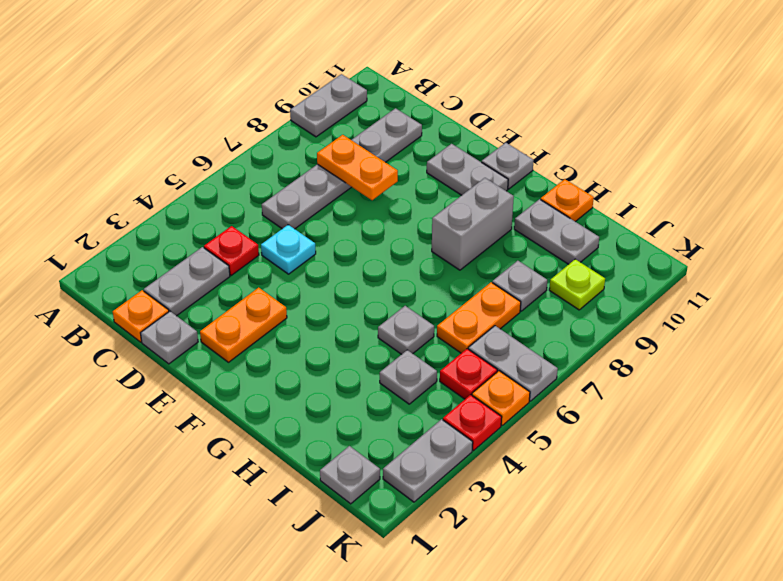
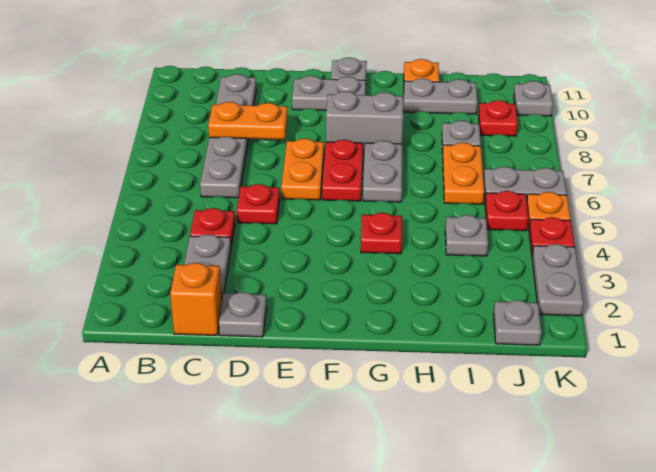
grey plate A9:A10 level 1 -> grey plate G6:G7 level 1
orange plate C1 level 1 -> orange brick C1 level 1
cyan plate D5 level 1 -> red plate D5 level 1
orange plate E2:E3 level 1 -> orange plate E6:E7 level 1
none -> red plate F6:F7 level 1
none -> red plate G4 level 1
grey brick G8:G9 level 1 -> grey brick F8:G8 level 1
grey plate H5 level 1 -> grey plate K10 level 1
lime plate J9 level 1 -> red plate J9 level 1

